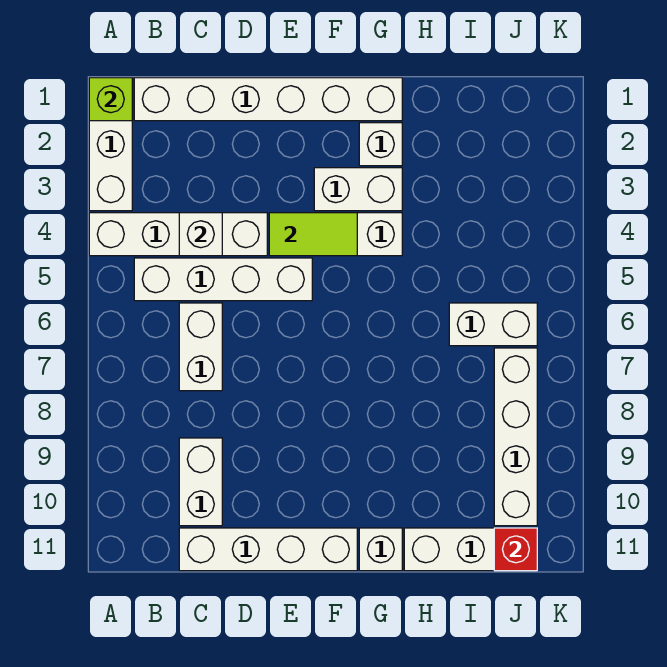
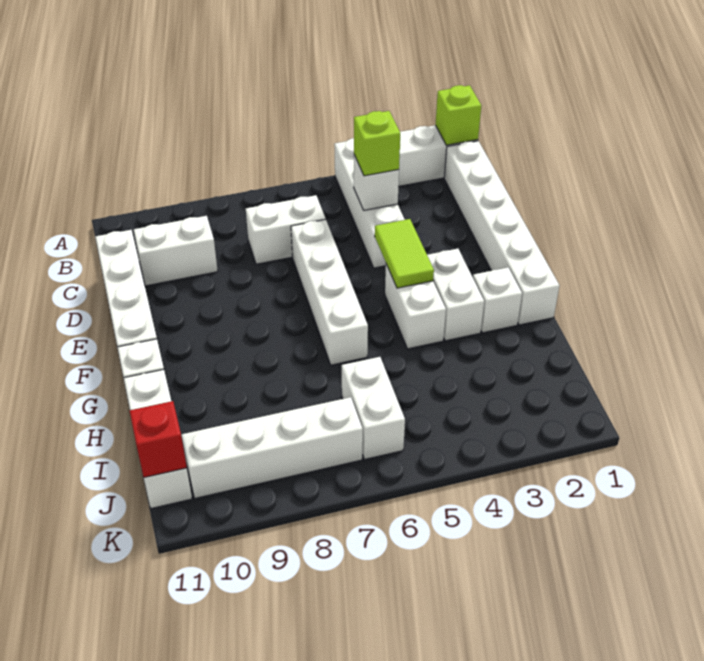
white brick B5:E5 level 1 -> white brick D6:G6 level 1
none -> lime brick C4 level 3

